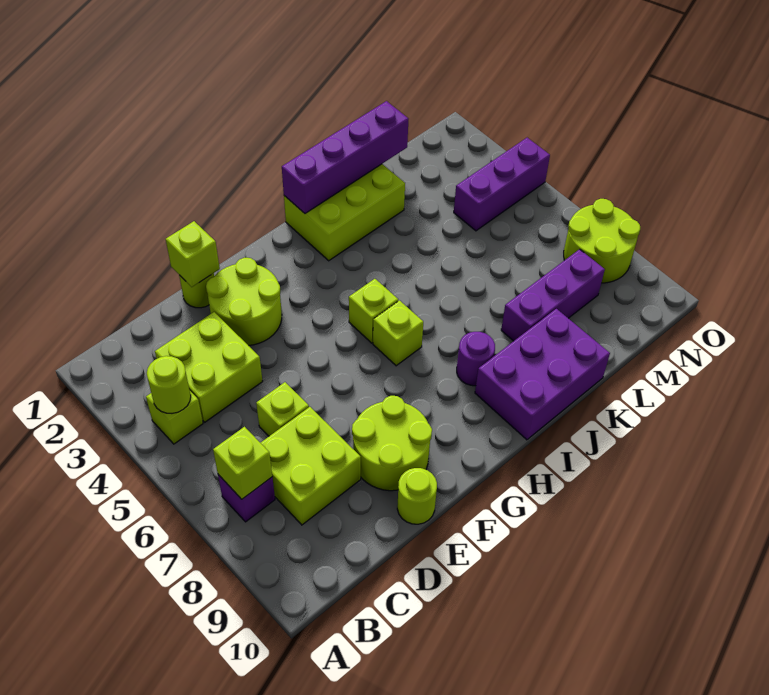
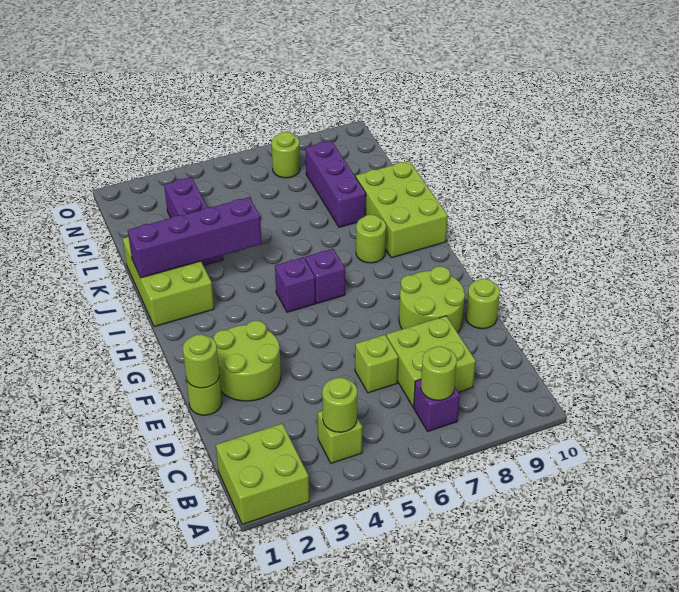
lime brick B7 level 2 -> lime round brick B7 level 2
lime brick C3:D4 level 1 -> lime brick A1:B2 level 1
lime brick E1 level 2 -> lime round brick E1 level 2
lime brick H5 level 1 -> purple brick H5 level 1
lime brick H6 level 1 -> purple brick H6 level 1
purple brick I1:L1 level 2 -> purple brick J1:J4 level 2
purple round brick I8 level 1 -> lime round brick I8 level 1
purple brick I9:K10 level 1 -> lime brick I9:K10 level 1
purple brick M4:O4 level 1 -> purple brick K3:M3 level 1
lime round brick N7:O8 level 1 -> lime round brick N7 level 1

